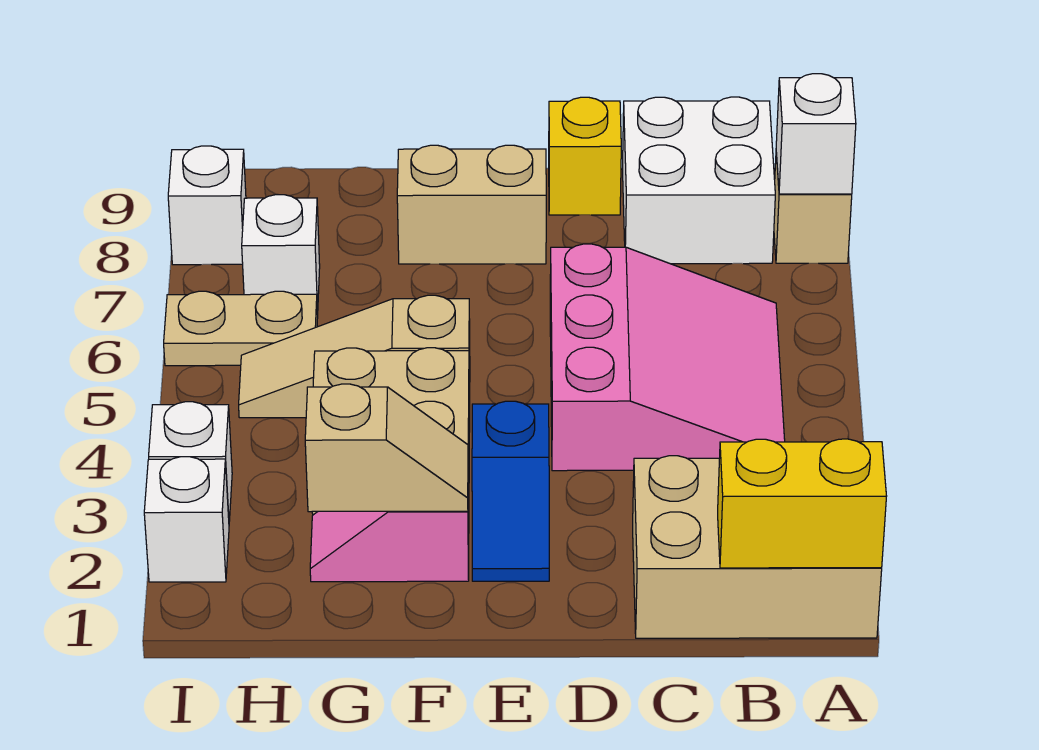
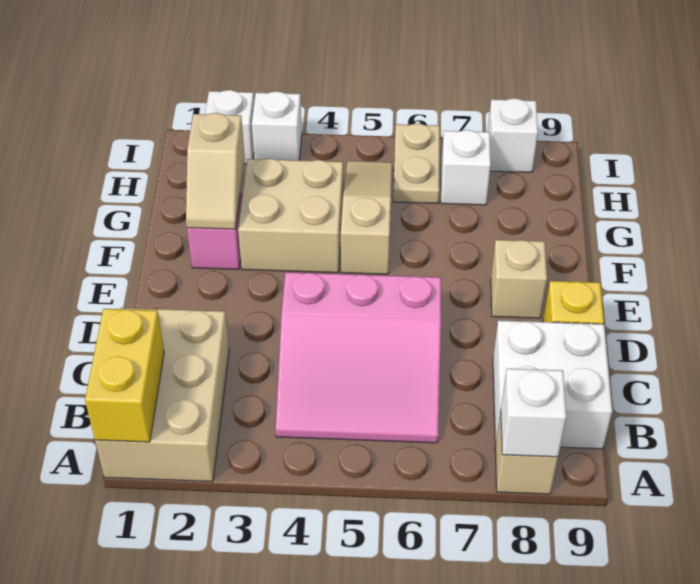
blue slope E2:E3 level 1 top 3 -> none
tan brick E8:F8 level 1 -> tan brick E8 level 1

